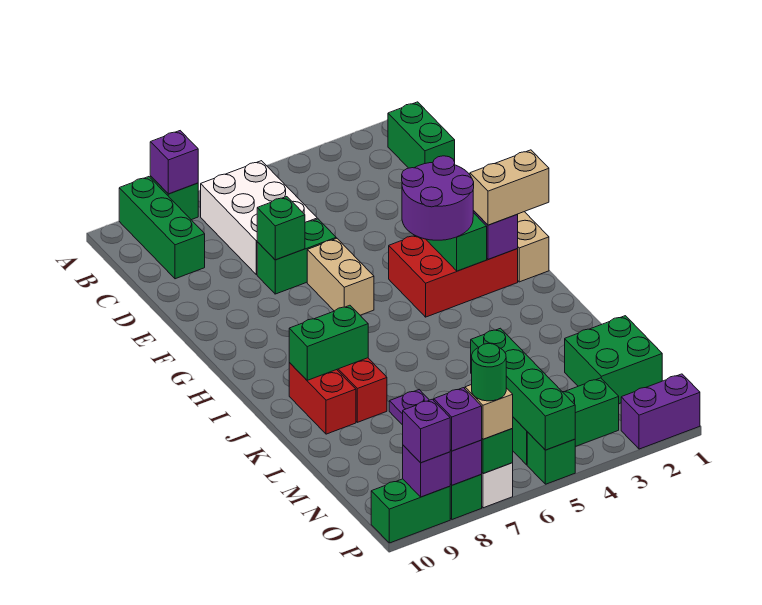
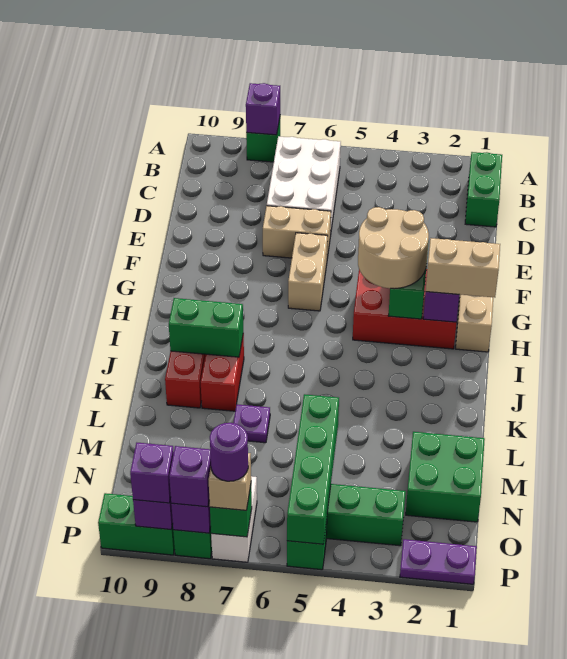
green brick A9:C9 level 1 -> none
green brick E6:E7 level 1 -> tan brick E6:E7 level 1
green brick E7 level 2 -> none
purple round brick G3:H4 level 3 -> tan round brick G3:H4 level 3
purple brick P1:P2 level 1 -> purple plate P1:P2 level 1
green round brick P7 level 4 -> purple round brick P7 level 4

